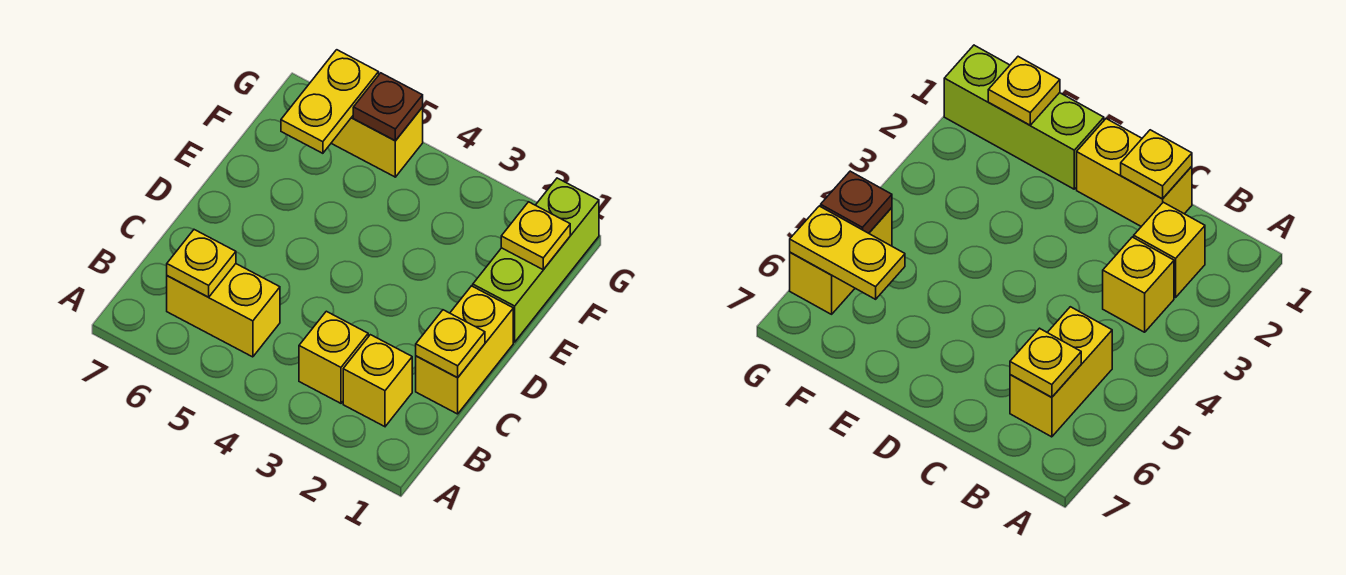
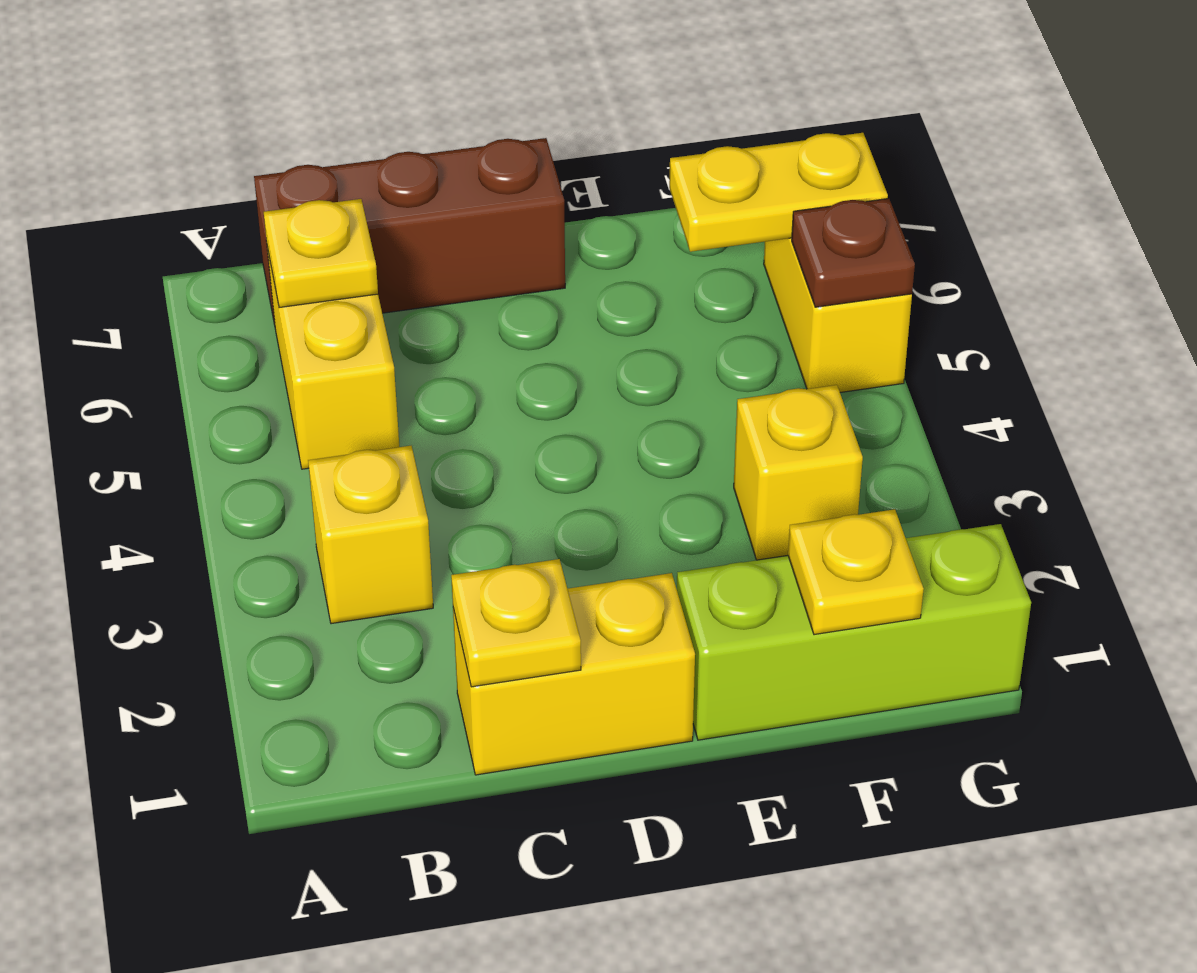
yellow brick B2 level 1 -> yellow brick F3 level 1
none -> brown brick B7:D7 level 1

